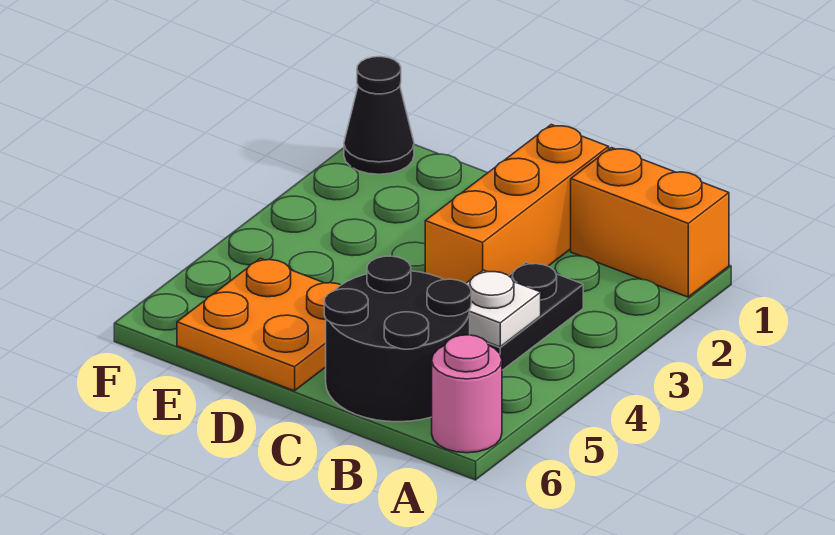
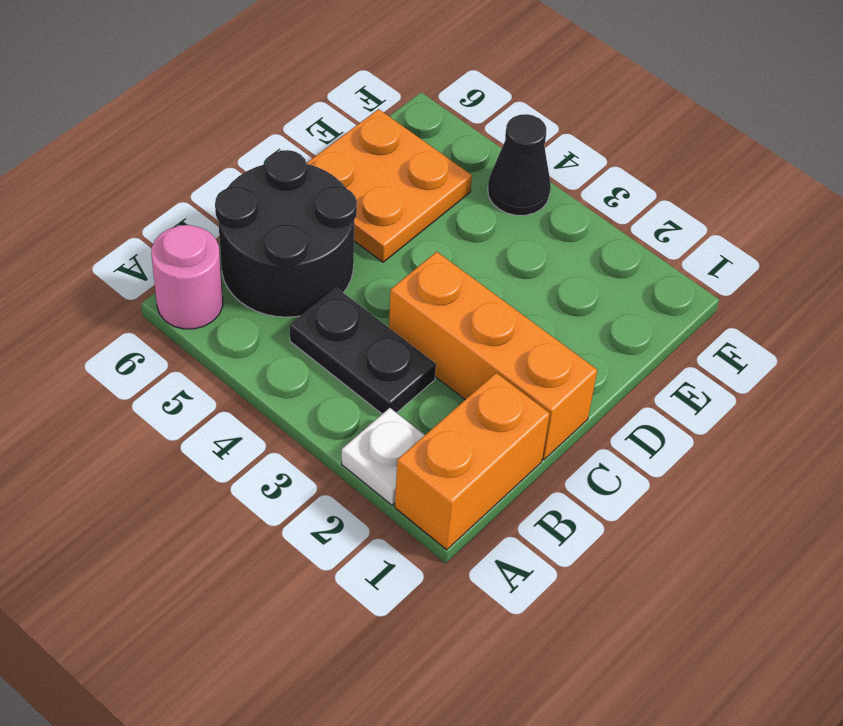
white plate B4 level 2 -> white plate A2 level 1
black cone F1 level 1 -> black cone F4 level 1

